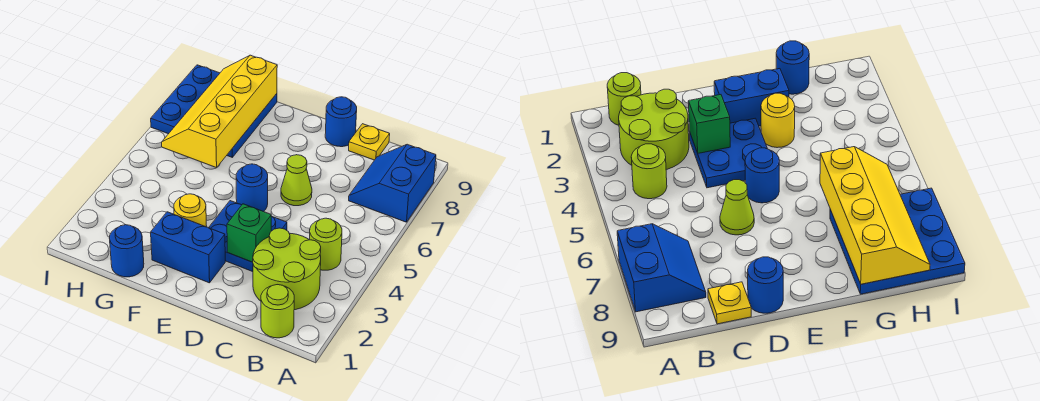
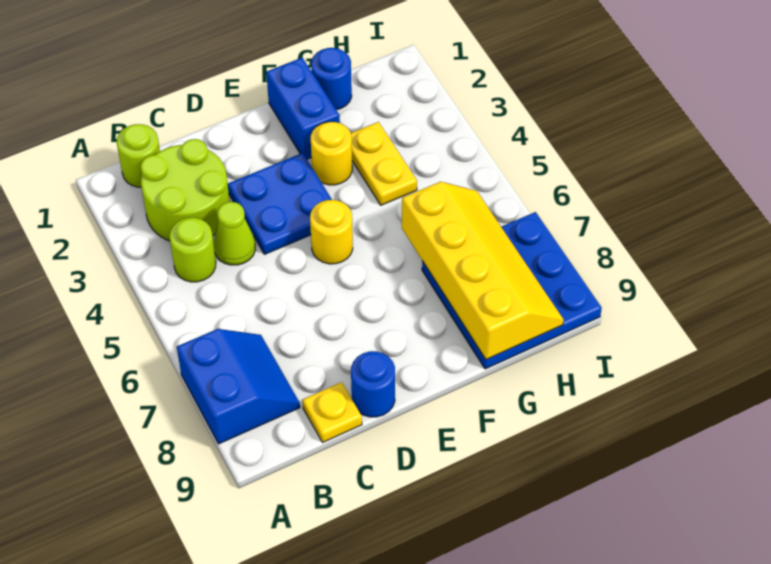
green brick D3 level 2 -> none
lime cone D6 level 1 -> lime cone C4 level 1
blue brick E2:F2 level 1 -> blue brick F1:F2 level 1
blue round brick E5 level 1 -> yellow round brick E5 level 1
none -> yellow plate G3:G4 level 1

